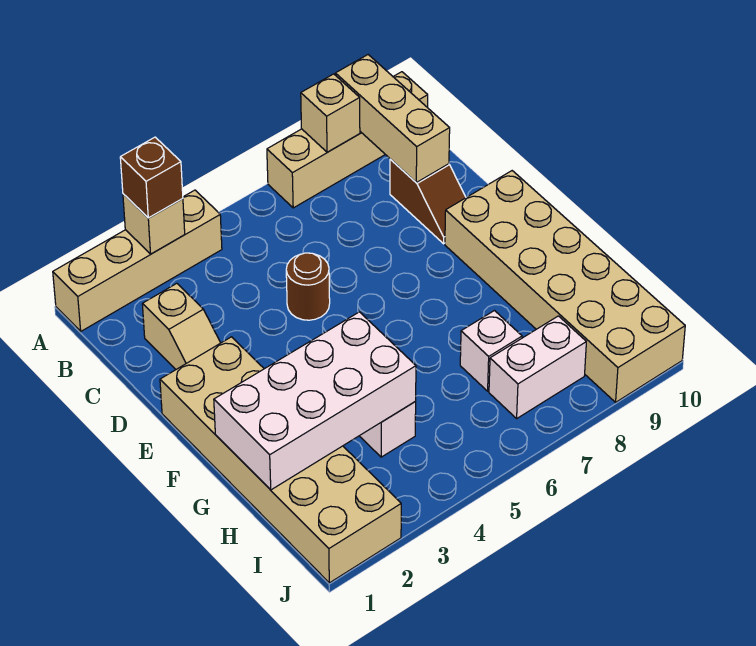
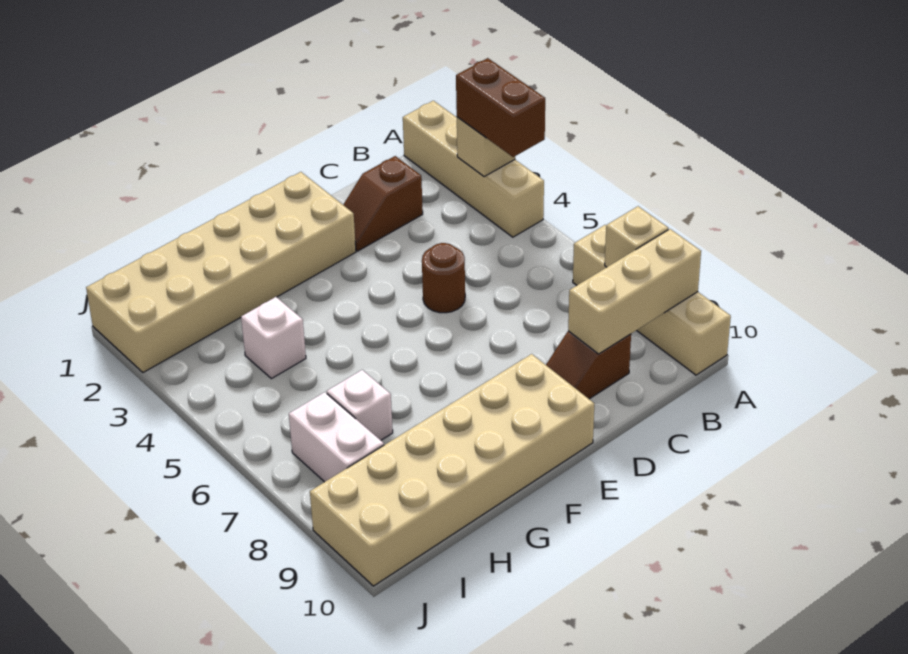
brown brick A3 level 3 -> brown brick A3:A4 level 3
tan slope C2:D2 level 1 top C -> brown slope C2:D2 level 1 top C
white brick G1:H4 level 2 -> none

